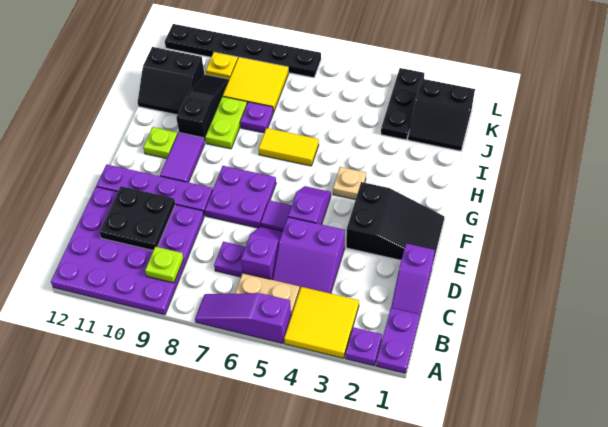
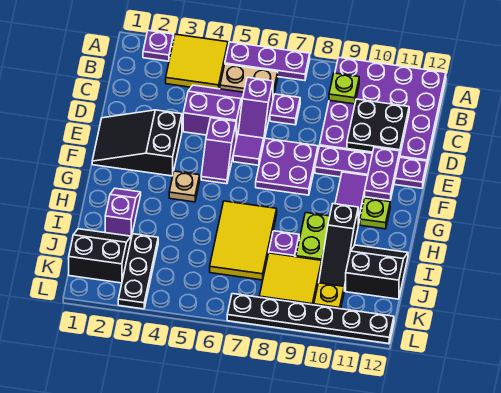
purple plate A1:B1 level 1 -> purple plate E11:F11 level 2
purple slope A5:A7 level 1 top 5 -> purple plate A5:A7 level 1
purple slope C1:D1 level 1 top D -> purple slope H2:I2 level 1 top I
yellow tile H6:H7 level 1 -> yellow tile H6:J7 level 1

